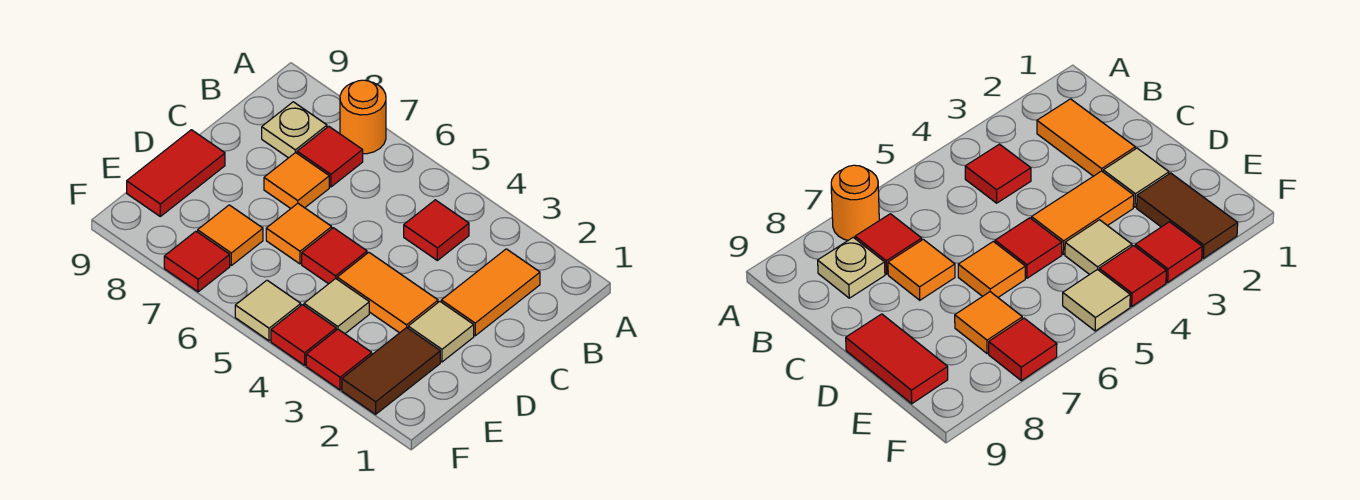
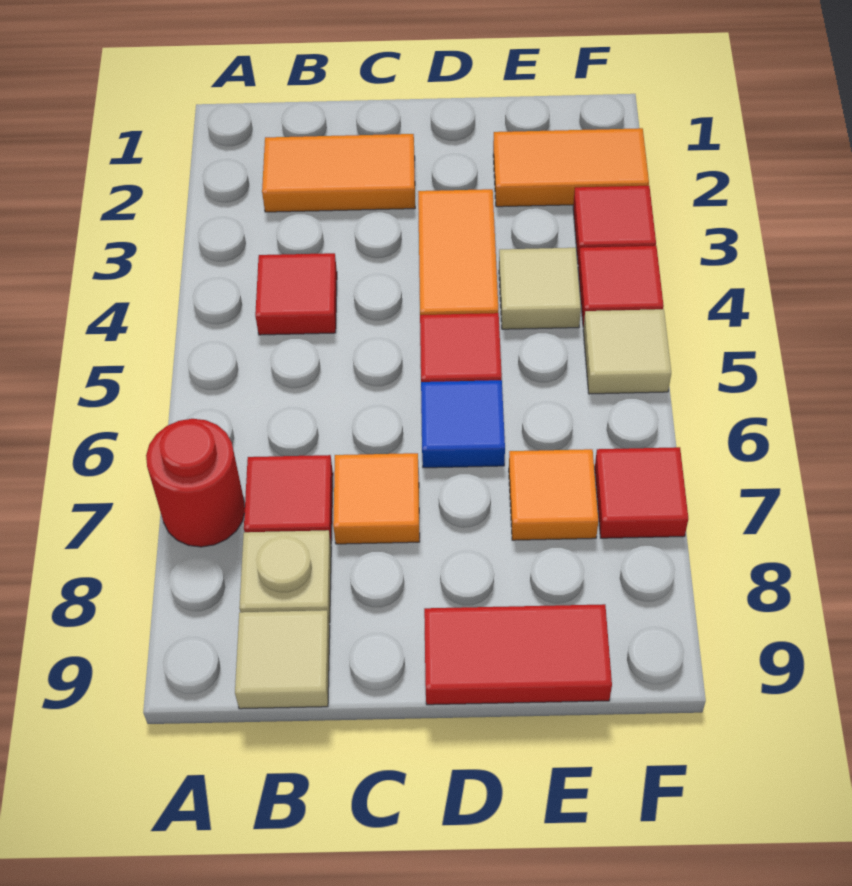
orange round brick A7 level 1 -> red round brick A7 level 1
tan tile D2 level 1 -> tan tile B9 level 1
orange tile D6 level 1 -> blue tile D6 level 1
brown tile E2:F2 level 1 -> orange tile E2:F2 level 1

